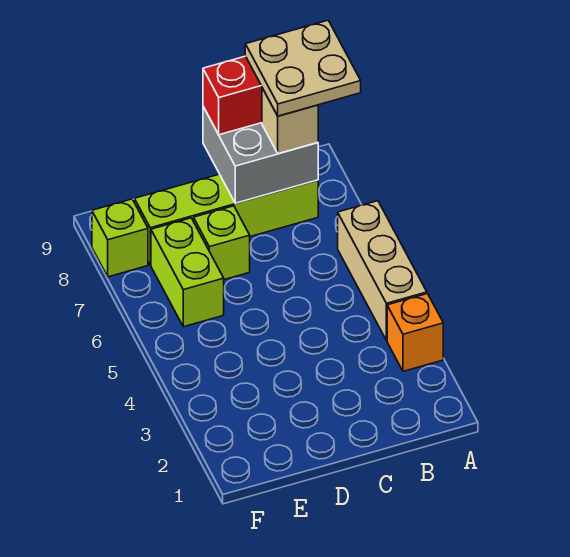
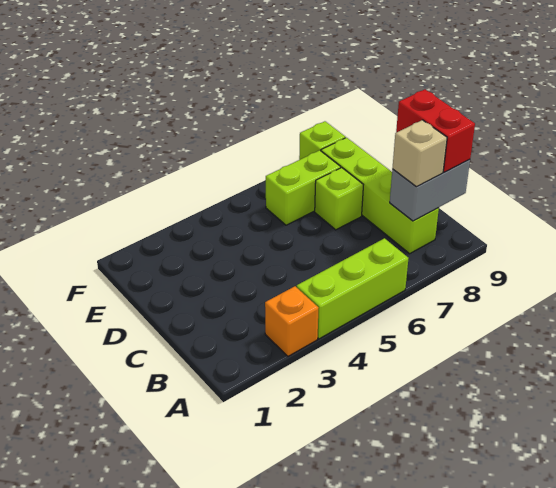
tan brick A4:A6 level 1 -> lime brick A4:A6 level 1
tan plate A8:B9 level 4 -> none
grey brick B8:C9 level 2 -> grey brick B8:B9 level 2

